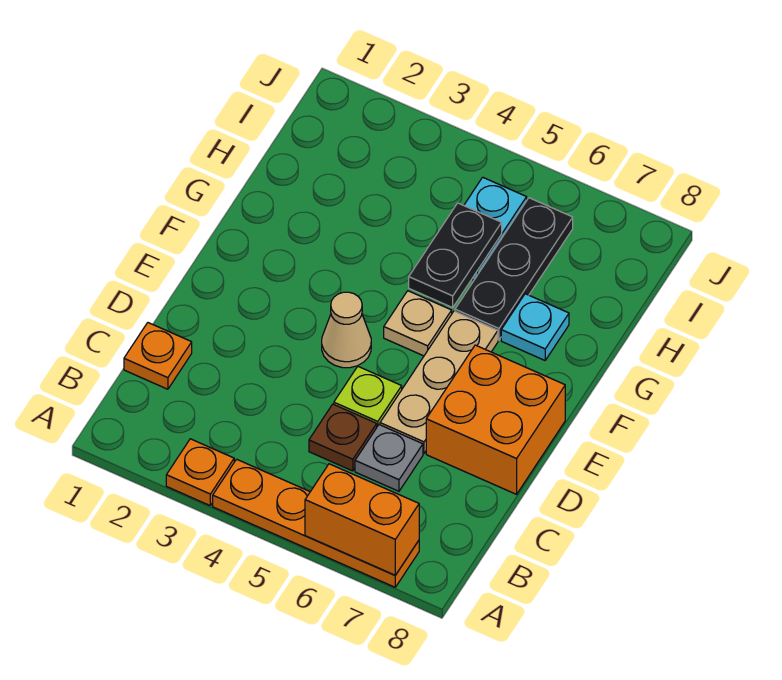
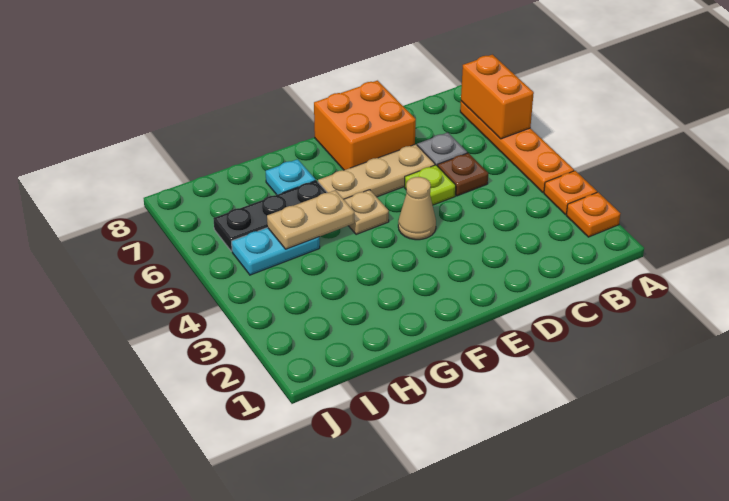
orange plate C1 level 1 -> orange plate A2 level 1
black plate G5:H5 level 2 -> tan plate G5:H5 level 2

